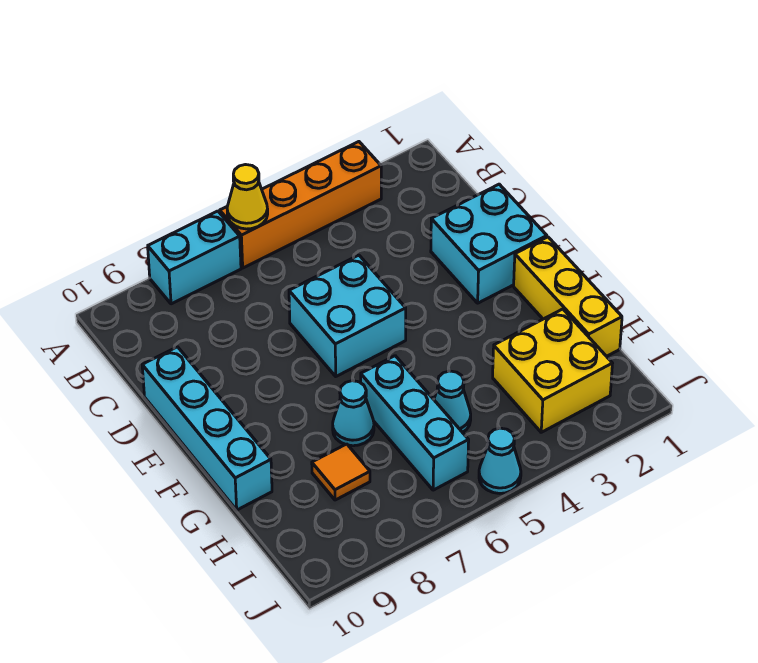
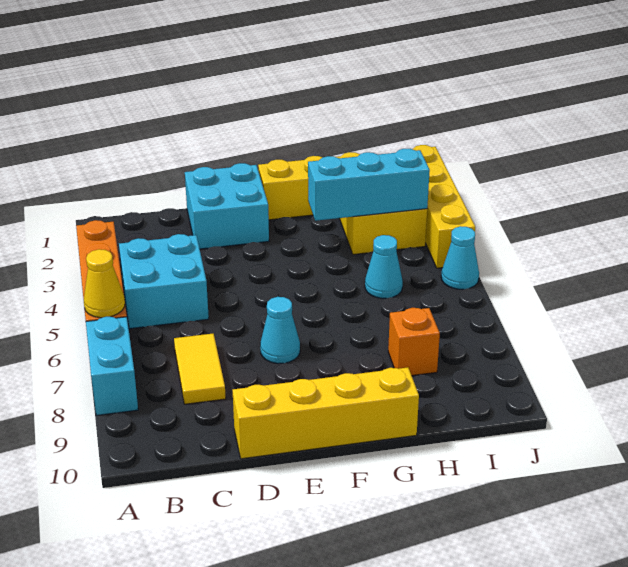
none -> yellow tile C7:C8 level 1
cyan brick D5:E6 level 1 -> cyan brick B4:C5 level 1
cyan brick D10:G10 level 1 -> yellow brick D10:G10 level 1
cyan brick G6:I6 level 1 -> cyan brick G3:I3 level 2
cyan cone G7 level 1 -> cyan cone E7 level 1
orange tile H8 level 1 -> orange brick H8 level 1
none -> yellow brick J1:J4 level 1

